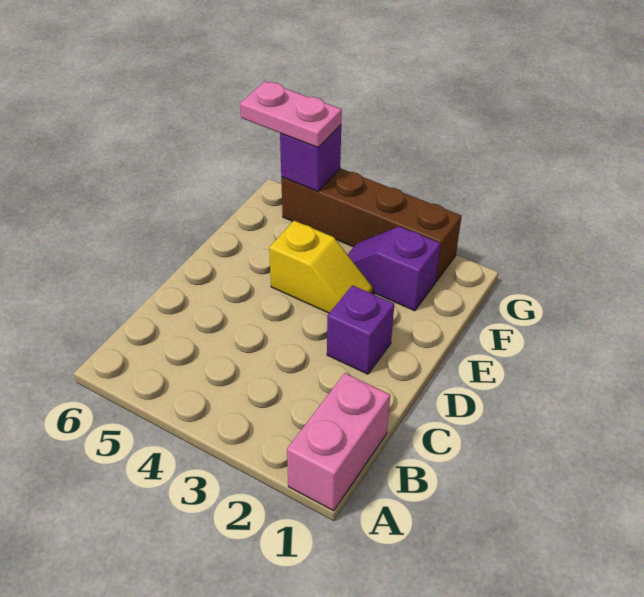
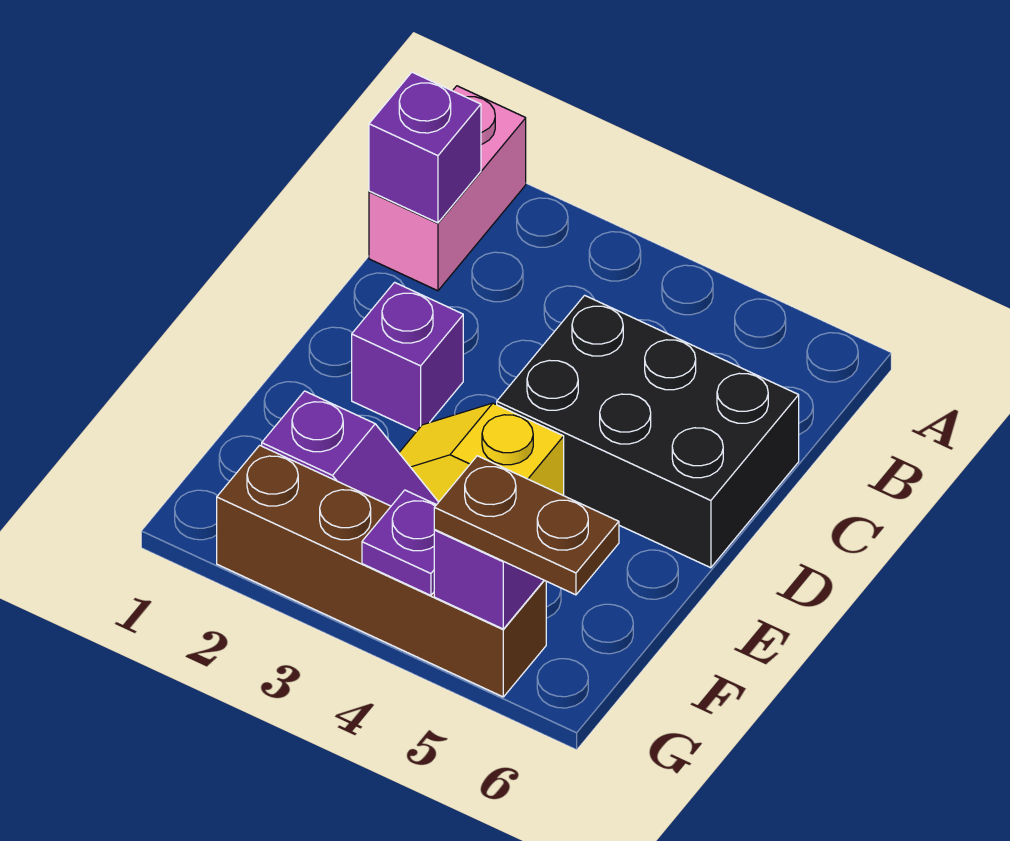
none -> purple brick B1 level 2
none -> black brick C4:D6 level 1
none -> purple plate G4 level 2
pink plate G5:G6 level 3 -> brown plate G5:G6 level 3

